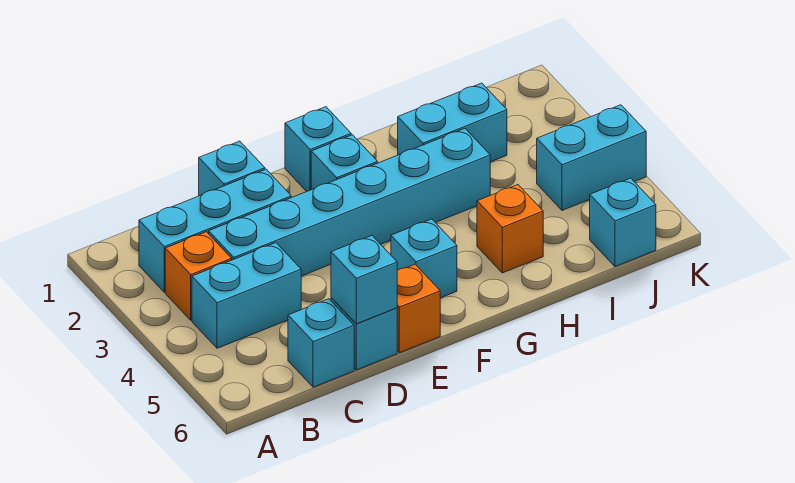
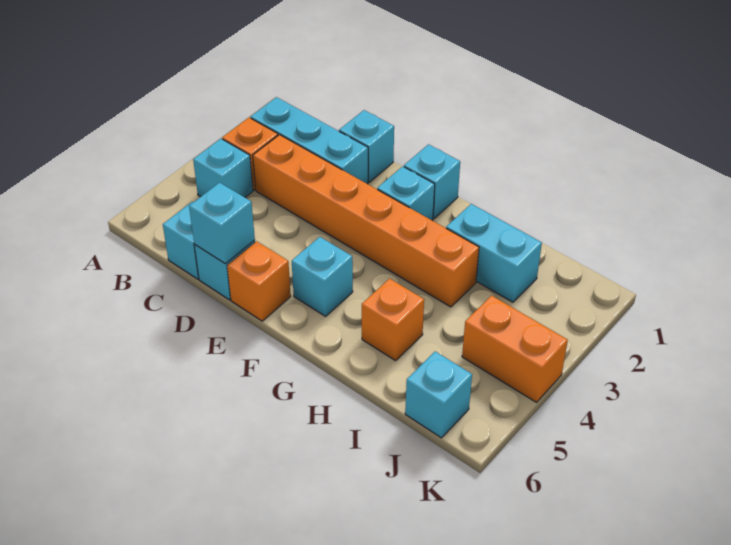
cyan brick B4:C4 level 1 -> cyan brick B4 level 1
cyan brick C3:H3 level 1 -> orange brick C3:H3 level 1
cyan brick J4:K4 level 1 -> orange brick J4:K4 level 1

